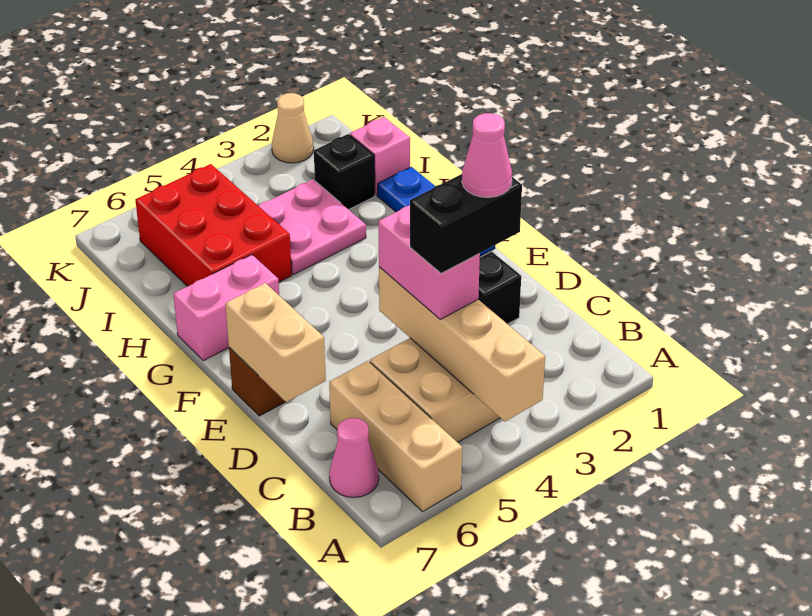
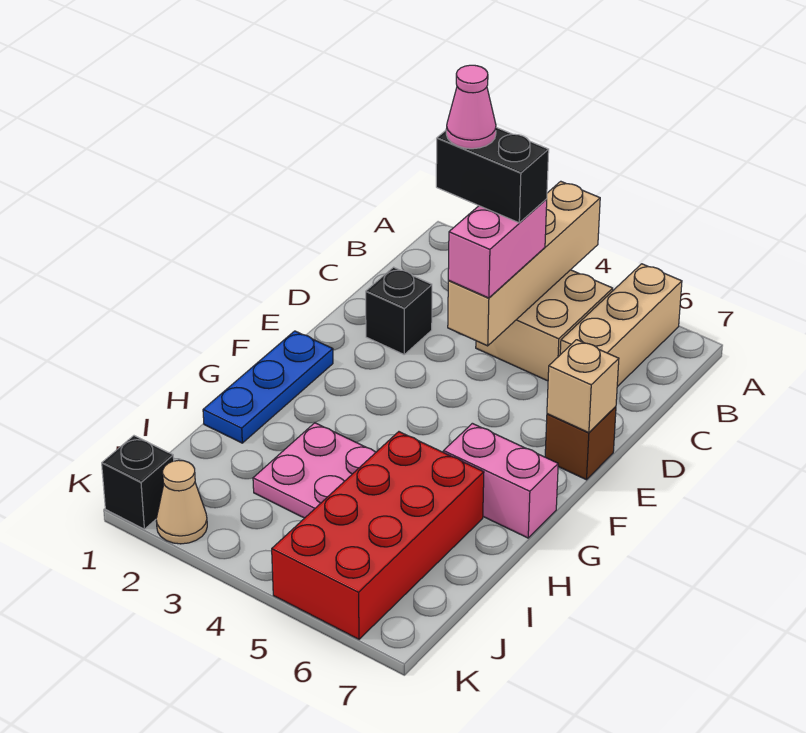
pink cone B7 level 1 -> none
tan brick D7:E7 level 2 -> tan brick E7 level 2
red brick H5:J6 level 1 -> red brick H5:K6 level 1
pink brick I1 level 1 -> none
black brick I2 level 1 -> black brick K1 level 1

